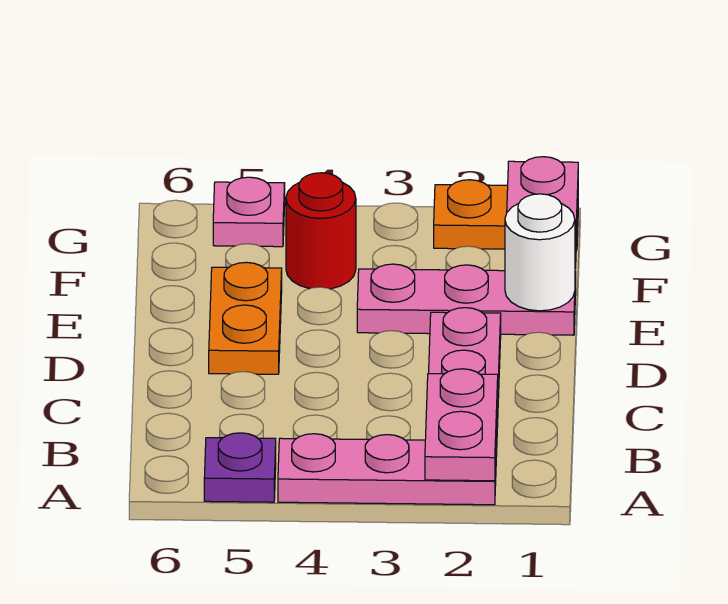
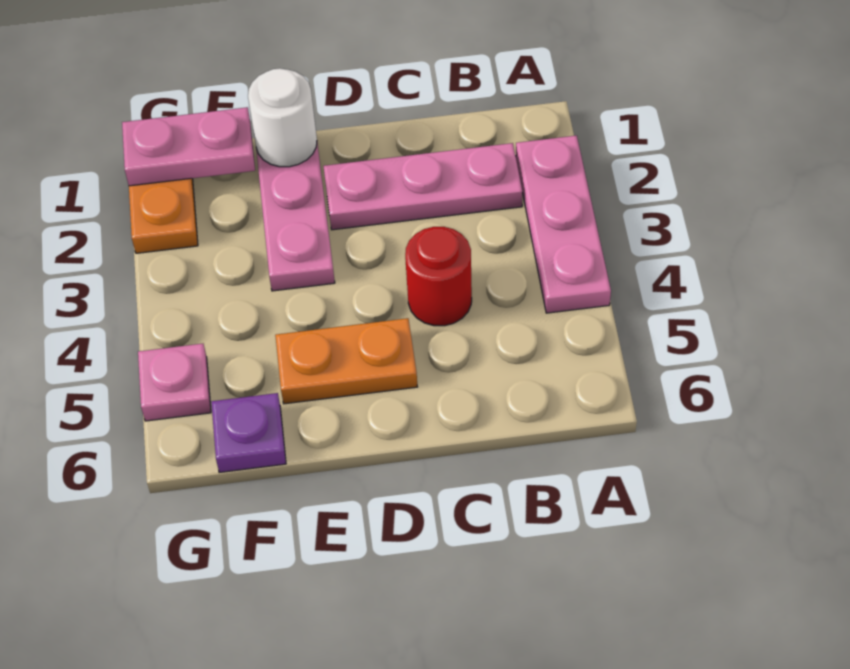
pink plate A2:B2 level 2 -> none
purple plate A5 level 1 -> purple plate F6 level 1
red round brick F4 level 1 -> red round brick C4 level 1

